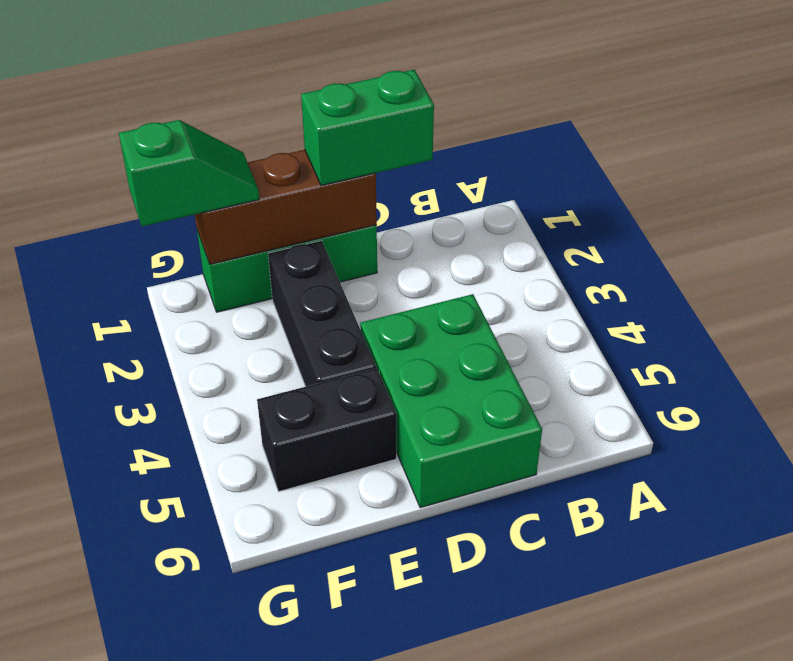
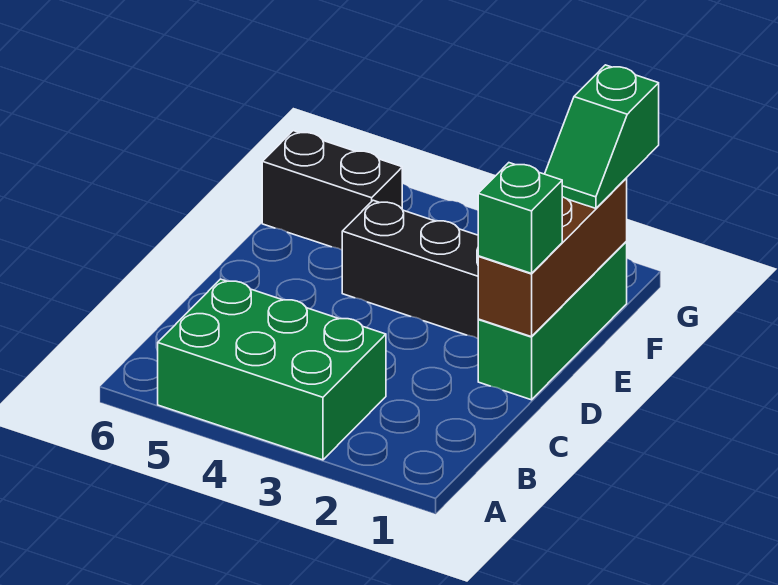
green brick C1:D1 level 3 -> green brick D1 level 3
green brick C4:D6 level 1 -> green brick A3:B5 level 1
black brick E5:F5 level 1 -> black brick F5:F6 level 1

